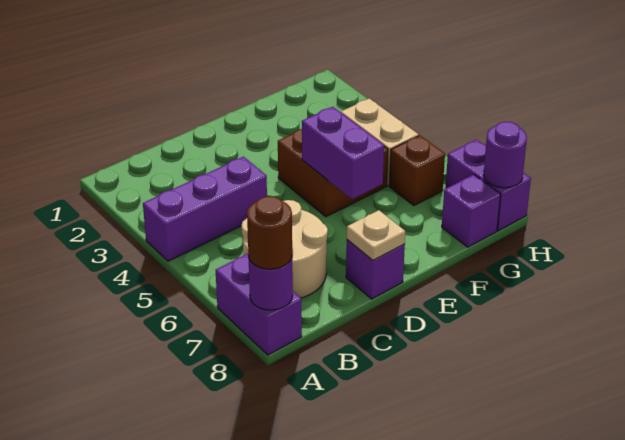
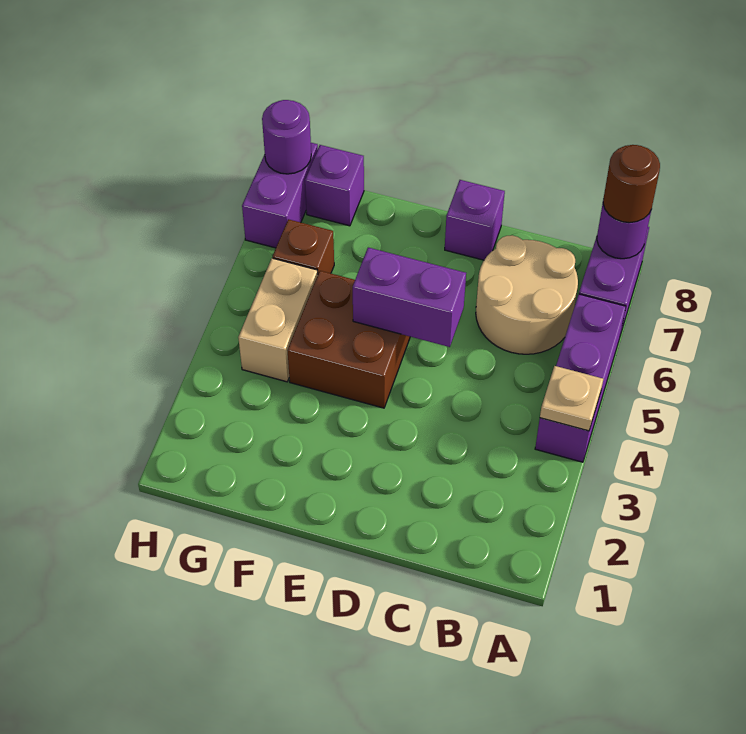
purple brick A4:C4 level 1 -> purple brick A4:A6 level 1
tan plate D8 level 2 -> tan plate A4 level 2
purple brick E5:E6 level 2 -> purple brick D5:E5 level 2

